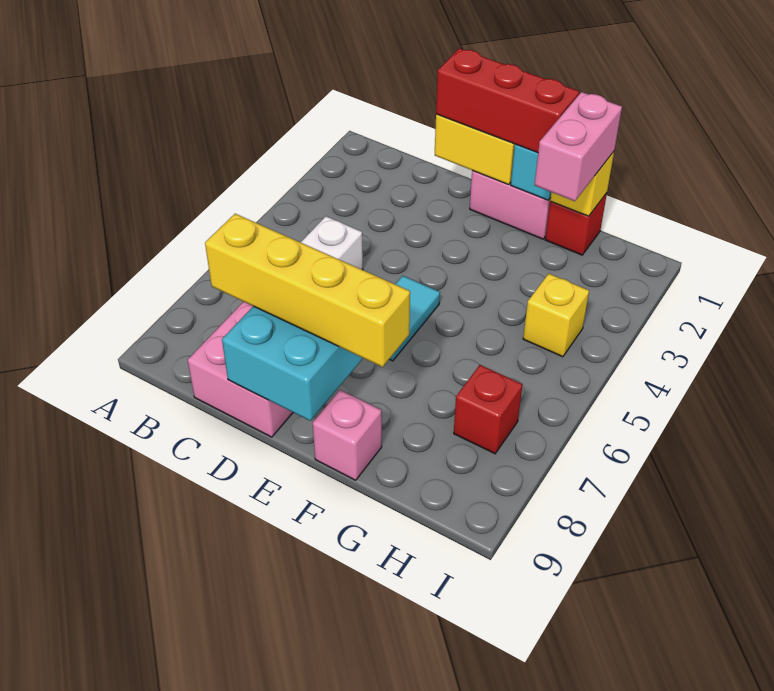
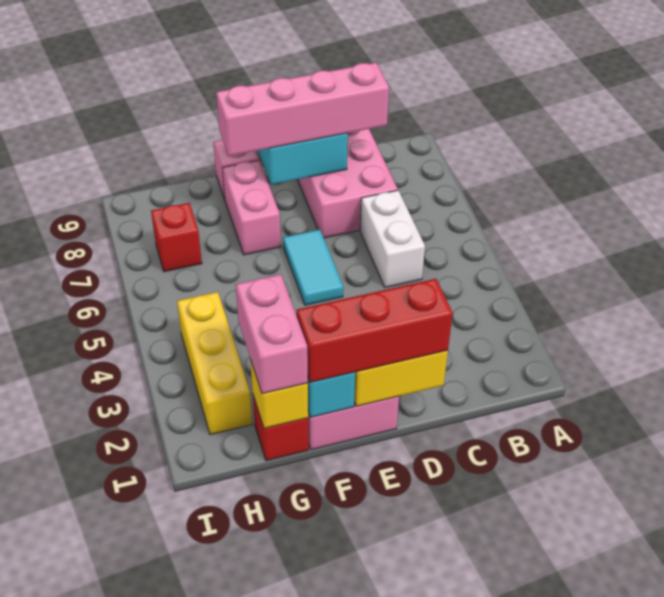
yellow brick C8:F8 level 3 -> pink brick C8:F8 level 3
none -> pink brick F7:F8 level 1
yellow brick H4 level 1 -> yellow brick H2:H4 level 1

